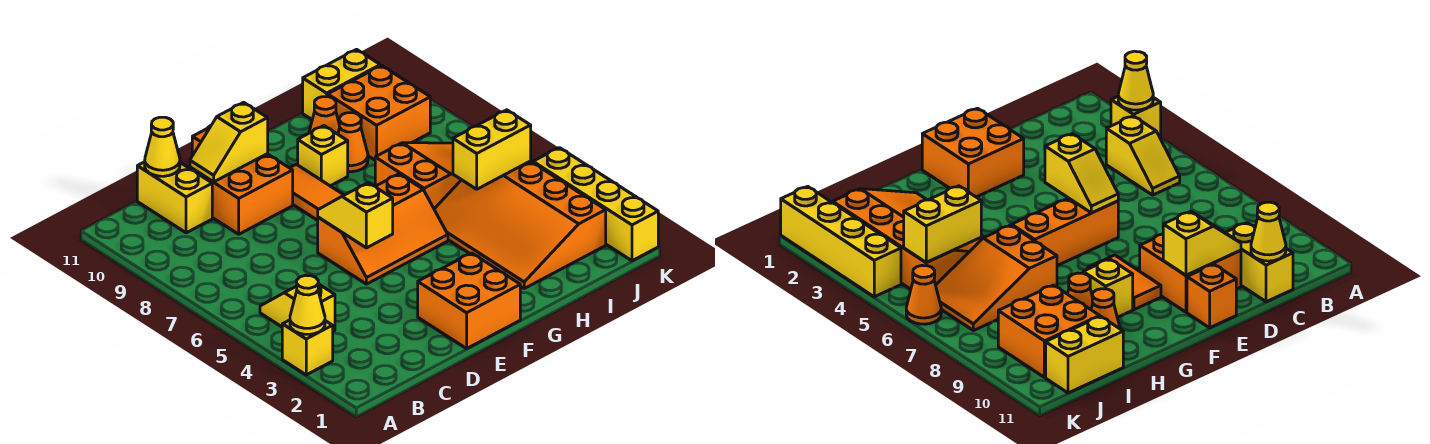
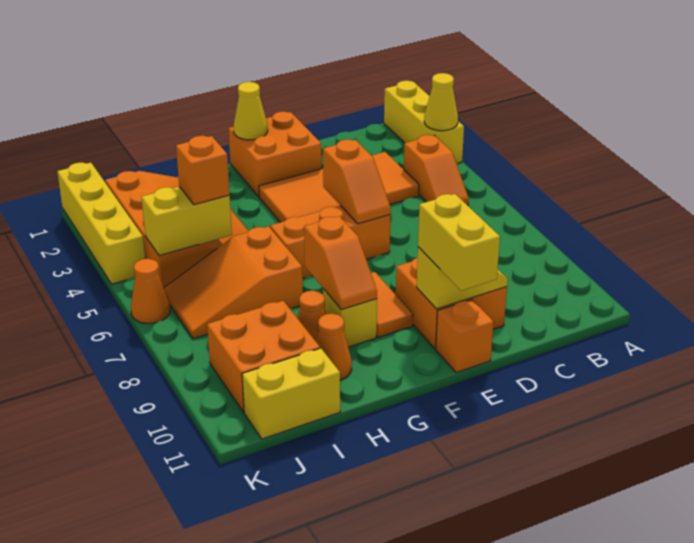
yellow brick A3 level 1 -> yellow brick A1:A3 level 1
yellow slope B4:B5 level 1 top 4 -> orange slope B4:B5 level 1 top 4
none -> orange tile C3:F4 level 1
yellow brick C10:C11 level 1 -> yellow brick E10:E11 level 3
yellow cone C11 level 2 -> yellow cone F1 level 2
yellow slope E5:E6 level 2 top 5 -> orange slope E5:E6 level 2 top 5
none -> orange slope G8:G9 level 2 top 8
none -> orange brick I5 level 3

